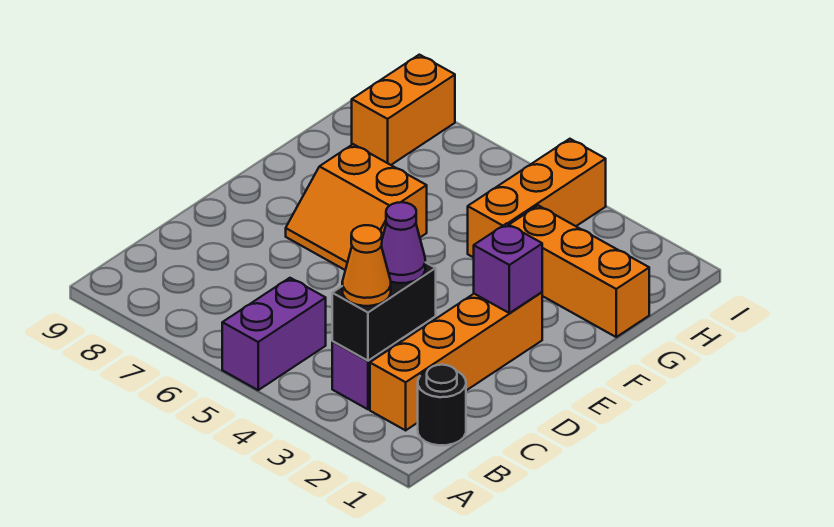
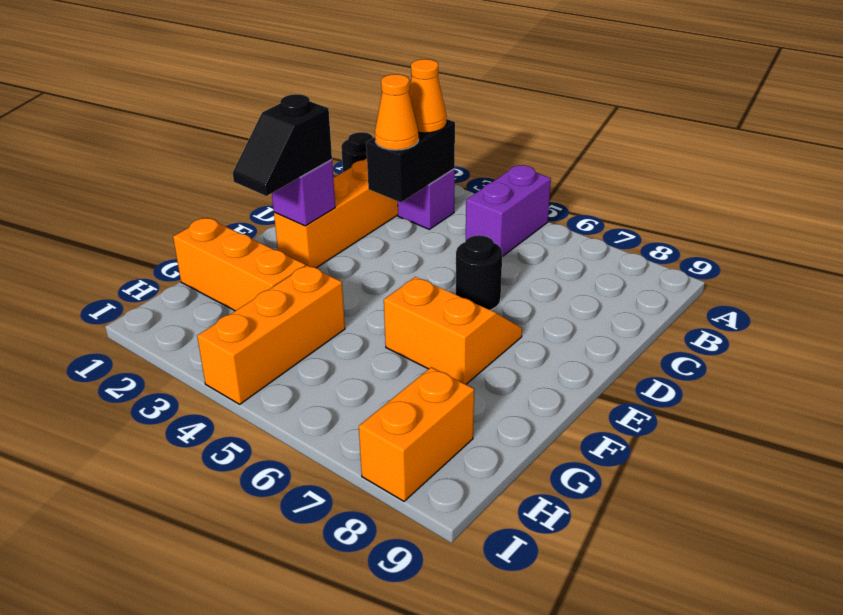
purple cone C3 level 3 -> orange cone C3 level 3
none -> black round brick D6 level 1
none -> black slope E2:F2 level 3 top E

